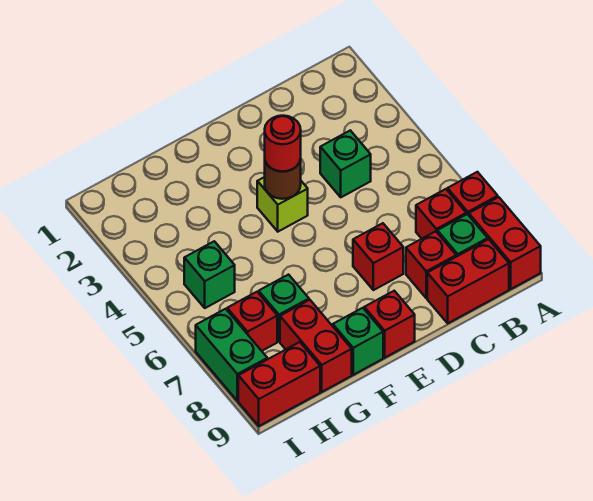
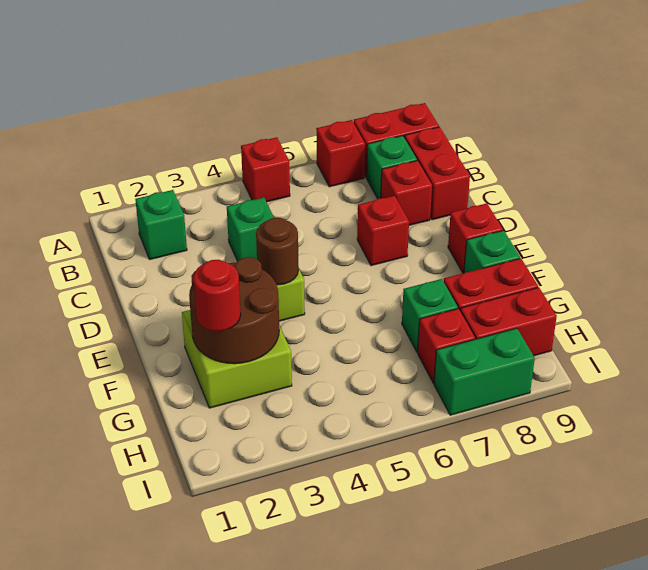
red brick B7 level 1 -> red brick A5 level 1
red round brick E4 level 3 -> red round brick G2 level 3
none -> lime brick F2:G3 level 1
none -> brown round brick F2:G3 level 2
green brick H5 level 1 -> green brick B2 level 1
red brick H9:I9 level 1 -> red brick H8:H9 level 1

